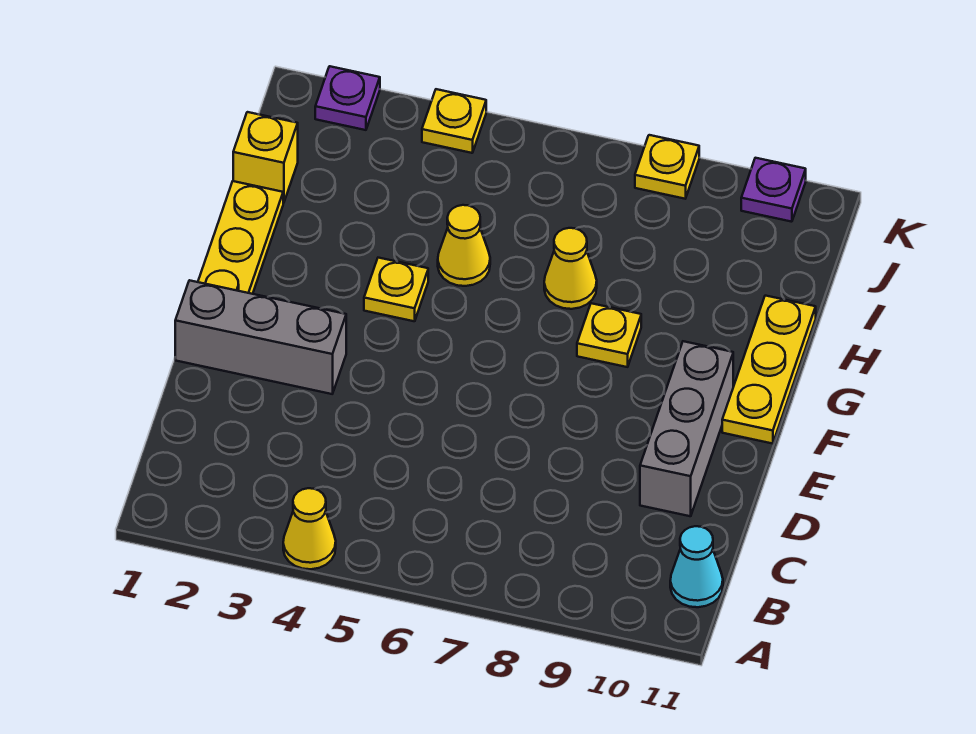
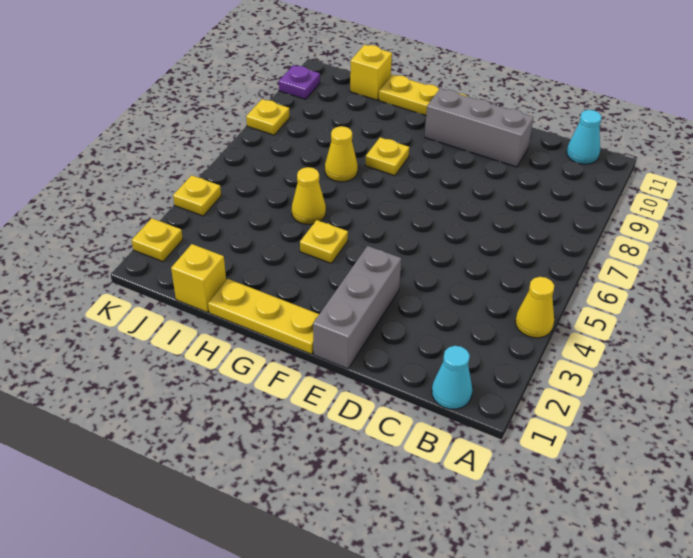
none -> cyan cone B1 level 1
none -> yellow brick I11 level 1
purple plate K2 level 1 -> yellow plate K2 level 1

